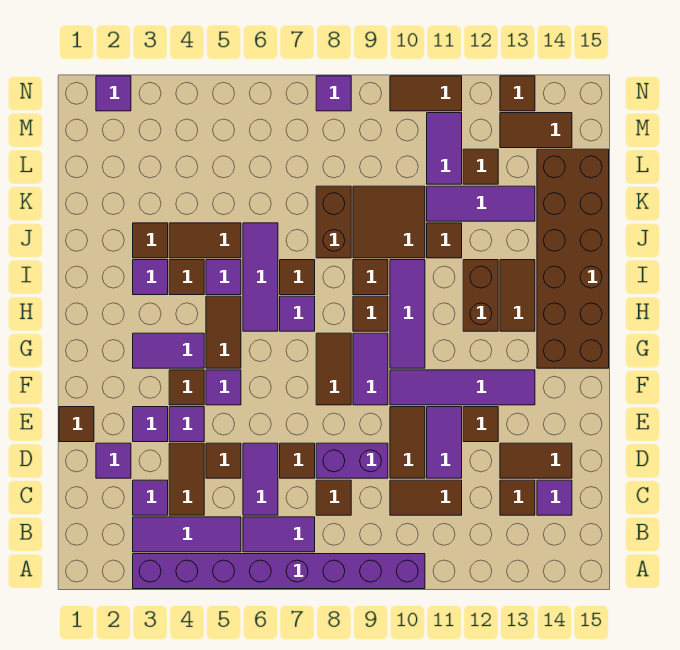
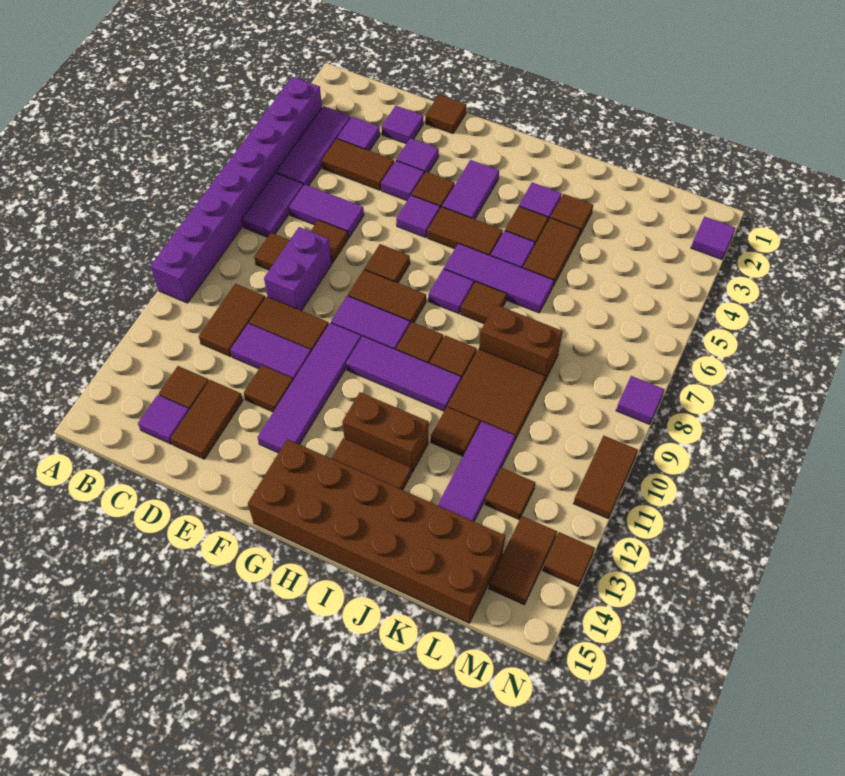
brown tile D5 level 1 -> brown tile F7 level 1
purple tile L11:M11 level 1 -> none

